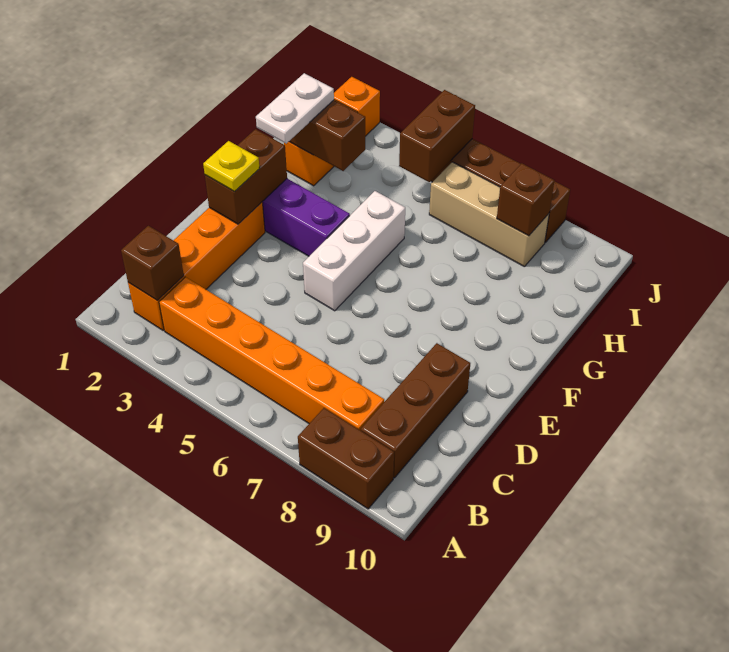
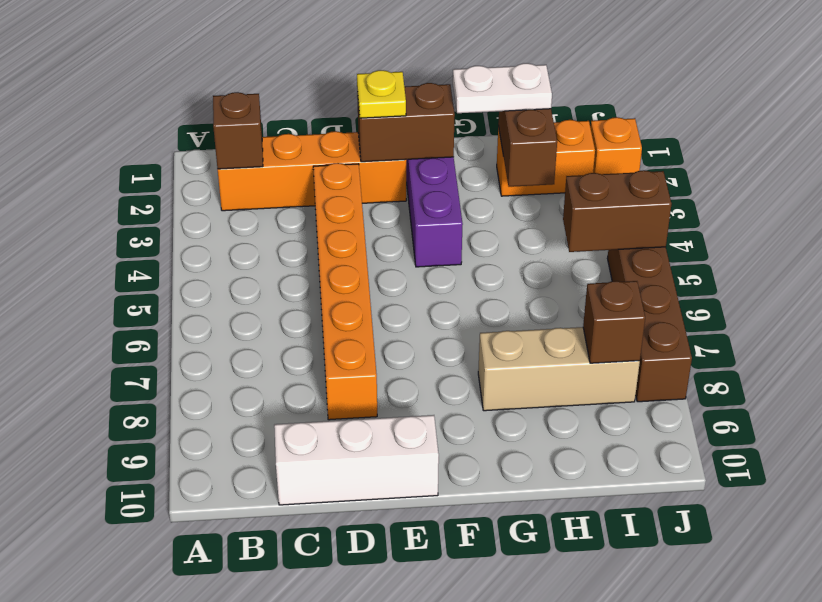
brown brick A8:A9 level 1 -> none
orange brick B3:B8 level 1 -> orange brick D3:D8 level 1
brown brick B9:D9 level 1 -> none
white brick E5:G5 level 1 -> white brick C10:E10 level 1
tan brick I6:I8 level 1 -> tan brick G8:I8 level 1

